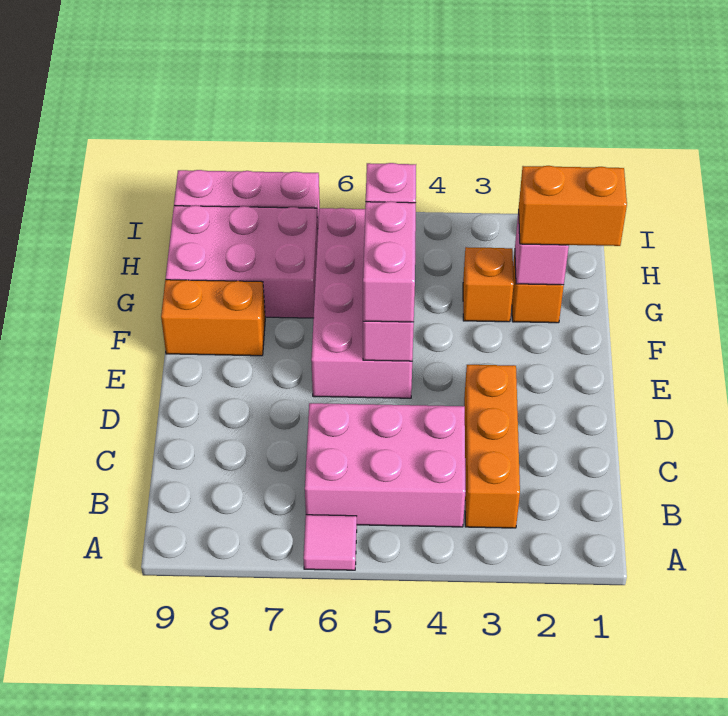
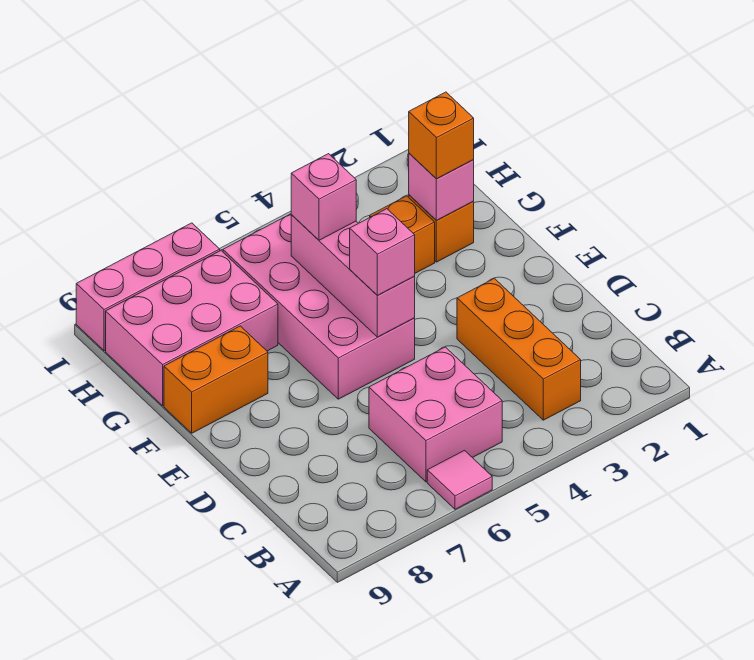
pink brick B4:C6 level 1 -> pink brick B5:C6 level 1
pink brick E5:F5 level 3 -> pink brick E5 level 3
orange brick G1:G2 level 3 -> orange brick G2 level 3

